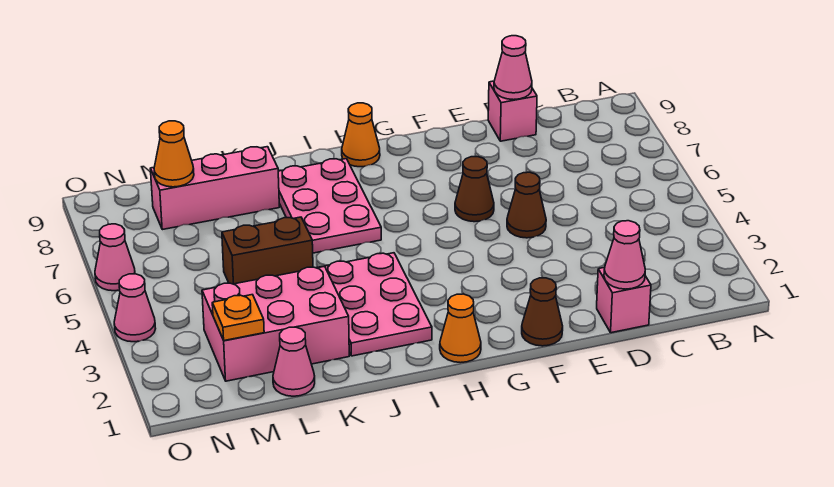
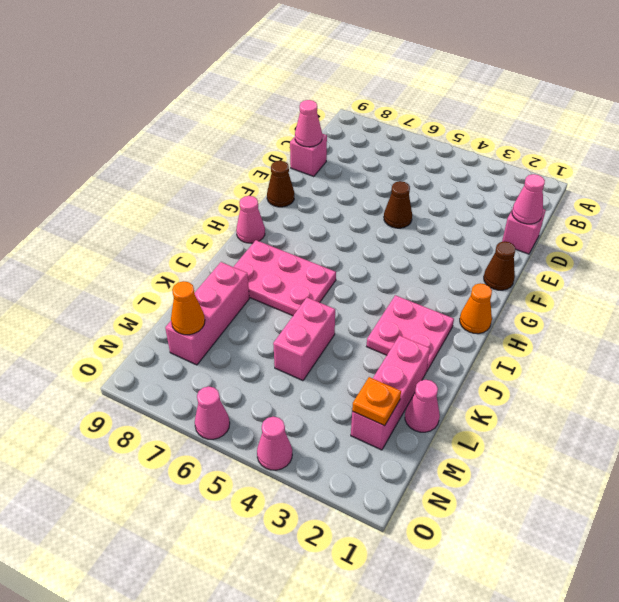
brown cone F6 level 1 -> brown cone F9 level 1
orange cone H9 level 1 -> pink cone H9 level 1
pink plate I2:J4 level 1 -> pink plate I2:J3 level 1
pink brick K2:M3 level 1 -> pink brick K2:M2 level 1
brown brick K5:L5 level 1 -> pink brick K5:L5 level 1

